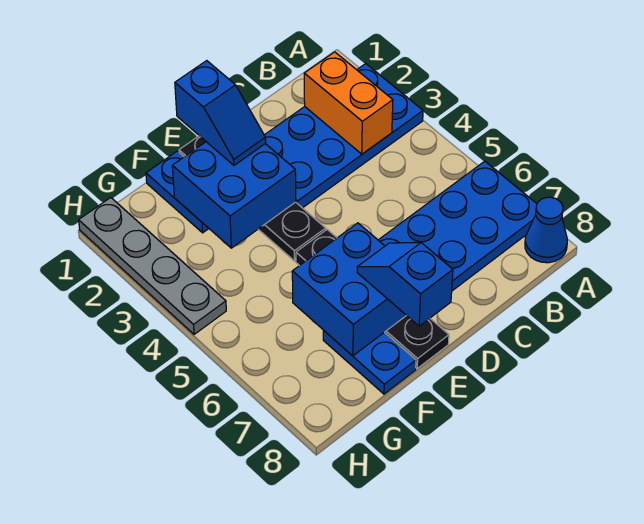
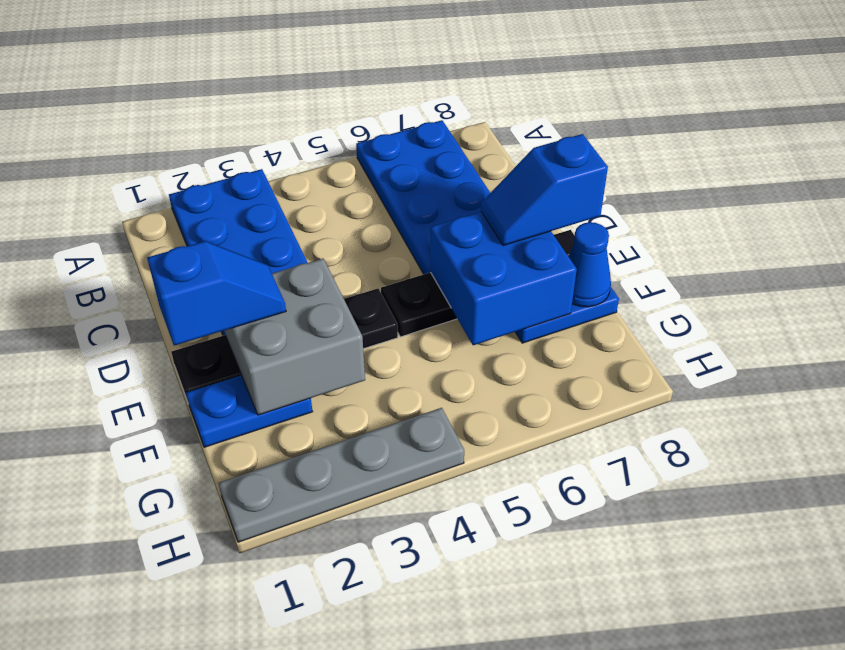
blue cone A8 level 1 -> blue cone F8 level 2
orange brick B2:B3 level 2 -> none
blue brick E2:F3 level 2 -> grey brick E2:F3 level 2

